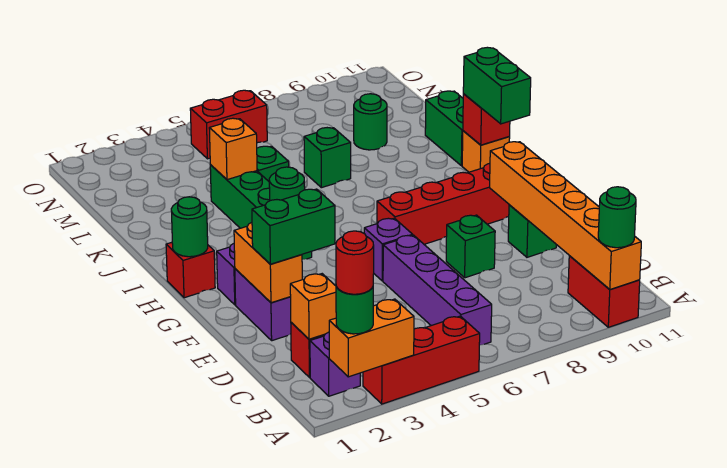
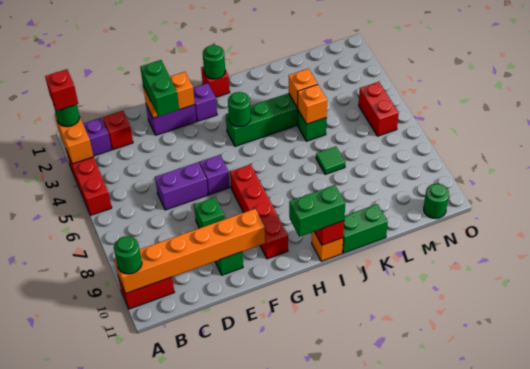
red round brick A2 level 4 -> red brick A2 level 4
purple brick B6:E6 level 1 -> purple brick D6:E6 level 1
orange brick C2 level 2 -> orange brick K5 level 2
green brick K7 level 1 -> green tile K7 level 1
green round brick L9 level 1 -> green round brick N11 level 1

